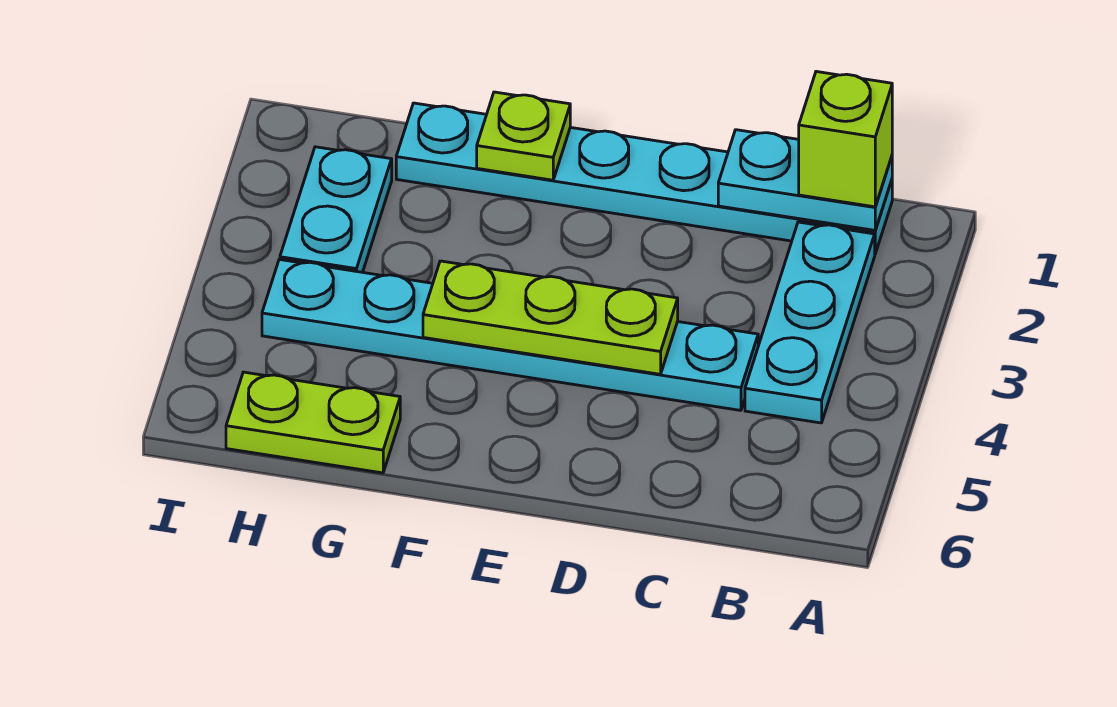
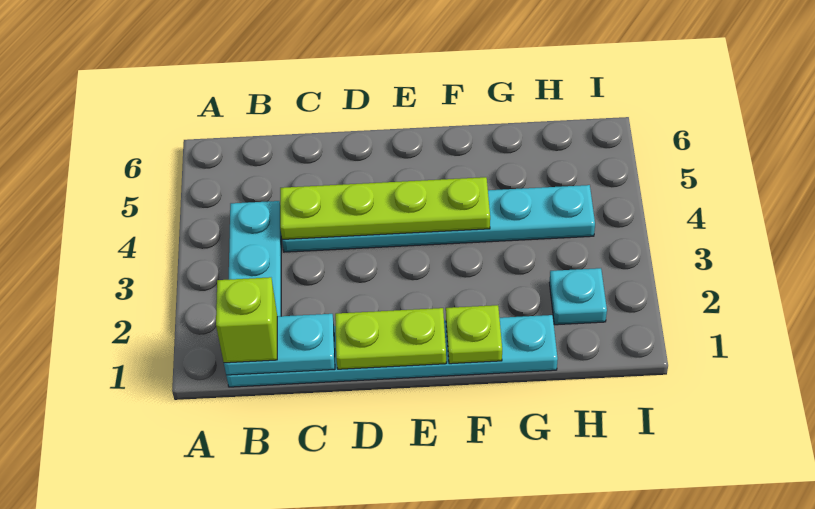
lime plate D4:F4 level 2 -> lime plate C4:F4 level 2
lime plate G6:H6 level 1 -> lime plate D1:E1 level 2
cyan plate H2:H3 level 1 -> cyan plate H2 level 1

